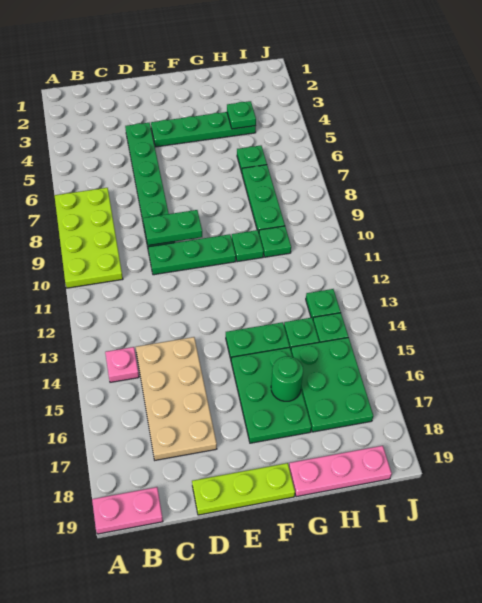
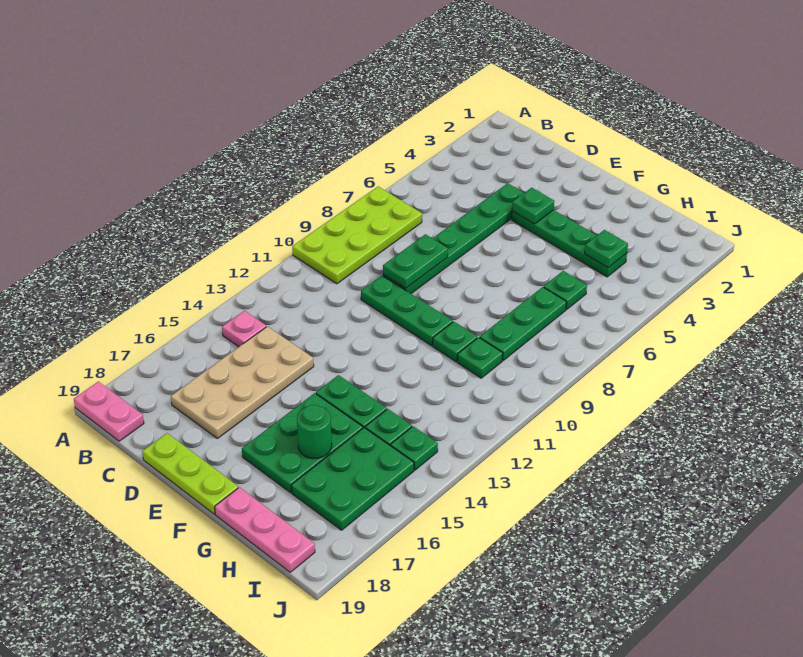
green plate D9:E9 level 2 -> green plate D8:D9 level 2
green plate I13 level 1 -> green plate E4 level 2

